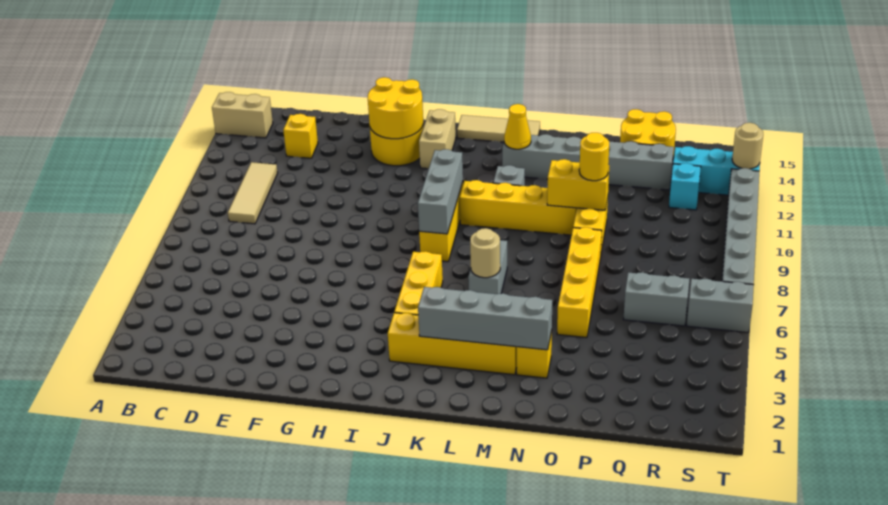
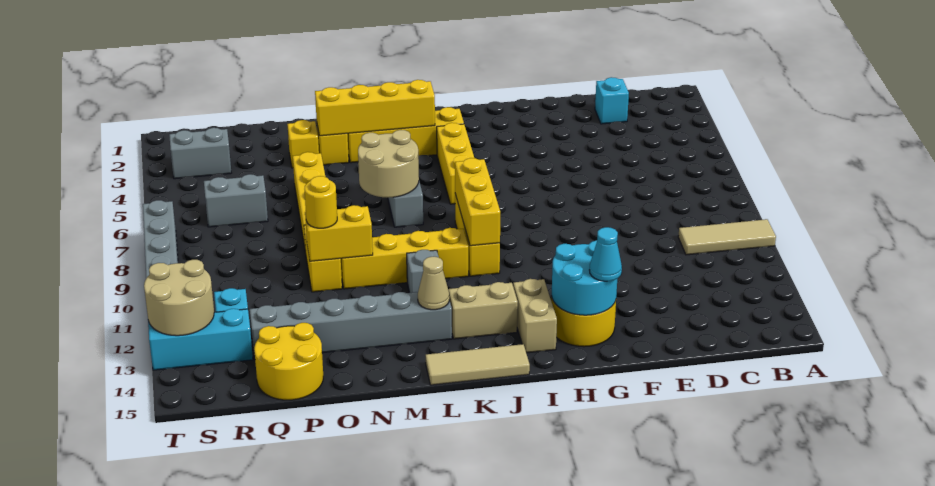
tan brick A14:B14 level 1 -> tan brick J13:K13 level 1
tan tile C9:C11 level 1 -> tan tile A10:C10 level 1
none -> cyan brick D2 level 1
yellow brick D13 level 1 -> yellow brick O3 level 1
yellow round brick G13:H14 level 2 -> cyan round brick G13:H14 level 2
none -> cyan cone G14 level 3
grey brick J8:J10 level 2 -> yellow brick J8:J10 level 2
grey brick K3:N3 level 2 -> yellow brick K3:N3 level 2
tan round brick L6 level 2 -> tan round brick L6:M7 level 2
yellow cone L13 level 2 -> tan cone L13 level 2
grey brick S6:T6 level 1 -> grey brick R3:S3 level 1
tan round brick T13 level 2 -> tan round brick S12:T13 level 2

